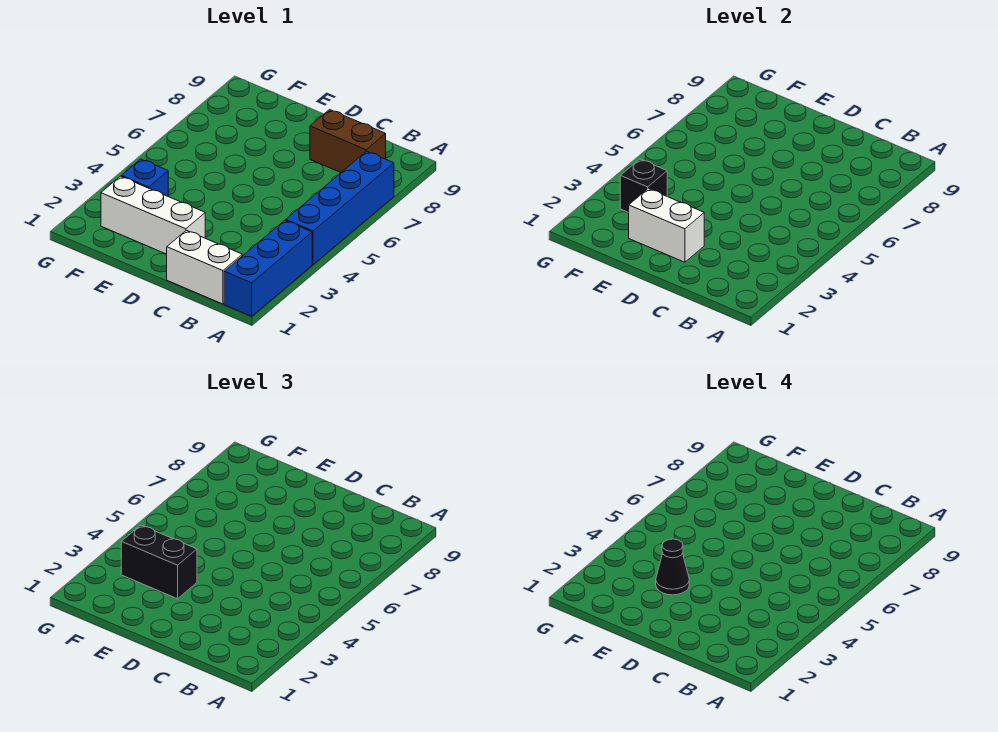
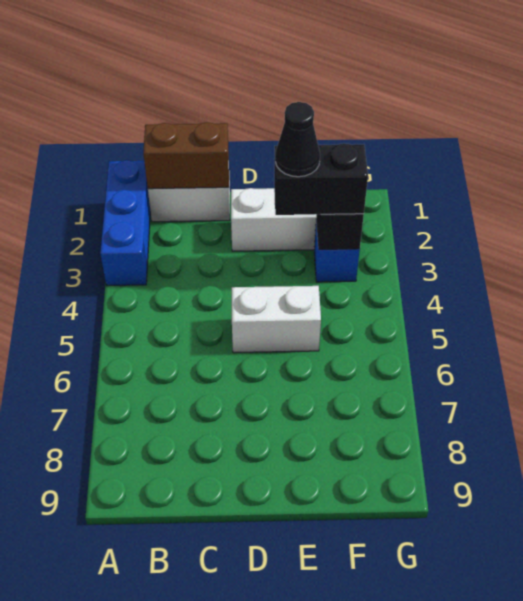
blue brick A4:A7 level 1 -> none
brown brick B8:C8 level 1 -> brown brick B1:C1 level 2
white brick D2:E2 level 2 -> white brick D5:E5 level 1

